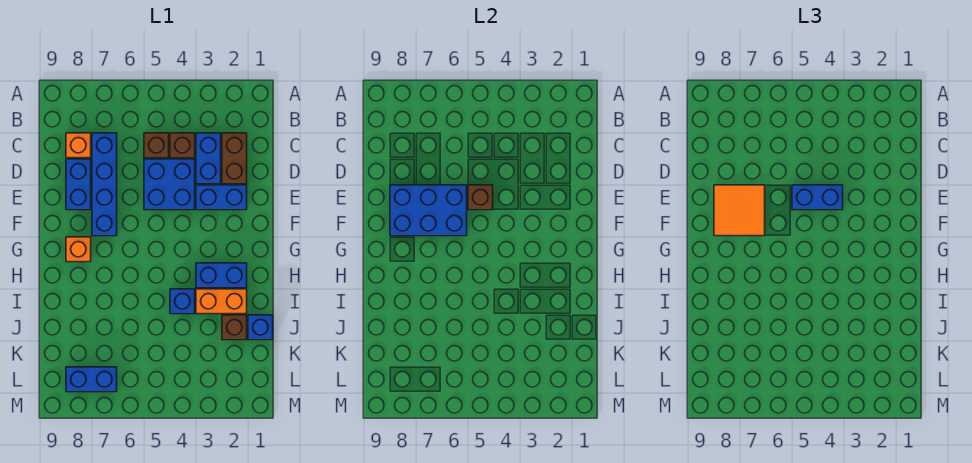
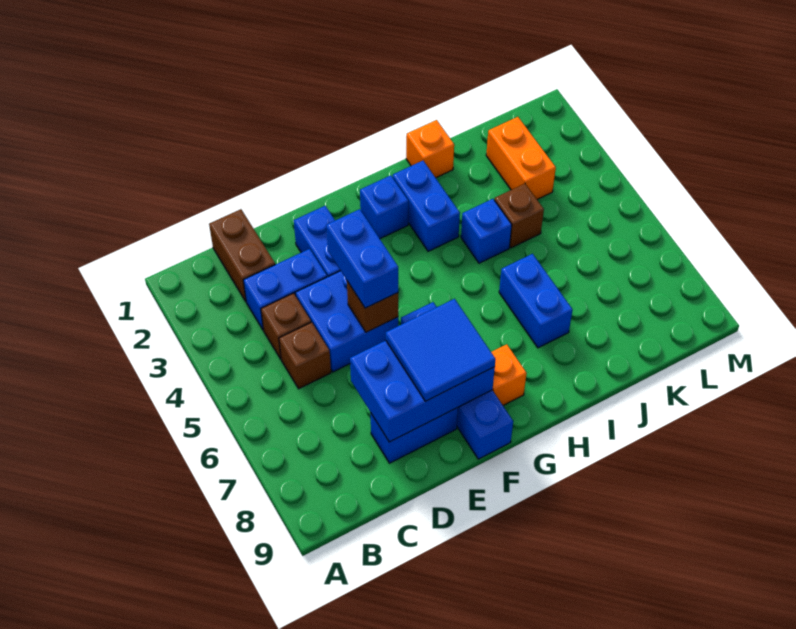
brown brick C2:D2 level 1 -> brown brick C1:C2 level 1
blue brick C7:F7 level 1 -> blue brick F6:F9 level 1
orange brick C8 level 1 -> orange brick I1 level 1
blue brick E6:F8 level 2 -> blue brick D7:F8 level 2
orange tile E7:F8 level 3 -> blue tile E7:F8 level 3
orange brick I2:I3 level 1 -> orange brick K2:K3 level 1
blue brick J1 level 1 -> blue brick G2 level 1
brown brick J2 level 1 -> brown brick J4 level 1
blue brick L7:L8 level 1 -> blue brick I6:I7 level 1

